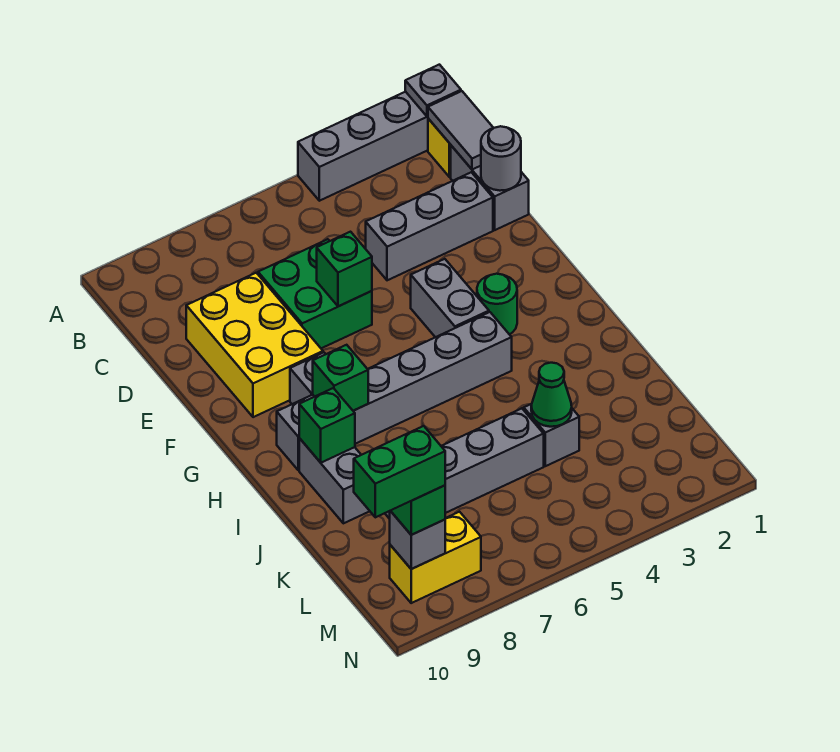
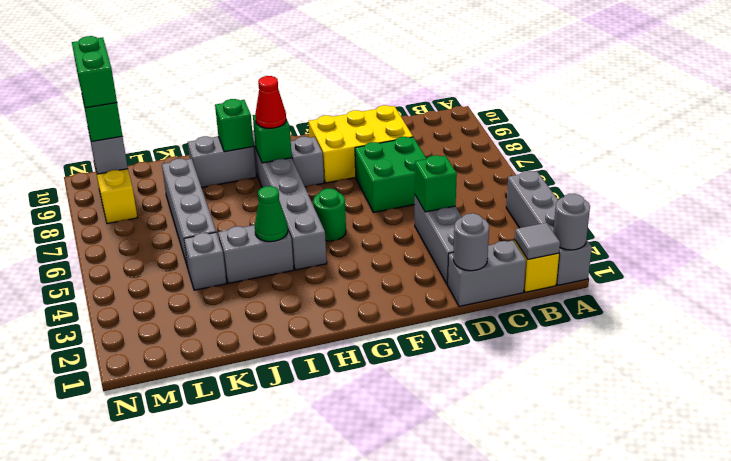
grey plate A1 level 2 -> grey round brick A1 level 2
grey tile B1:C1 level 2 -> grey tile B1 level 2
green brick E6 level 2 -> green brick D4 level 2
grey brick F4:G4 level 1 -> grey brick I4:J4 level 1
green round brick G3 level 1 -> green round brick G5 level 1
none -> red cone H8 level 3
green cone K4 level 2 -> green cone I4 level 2

